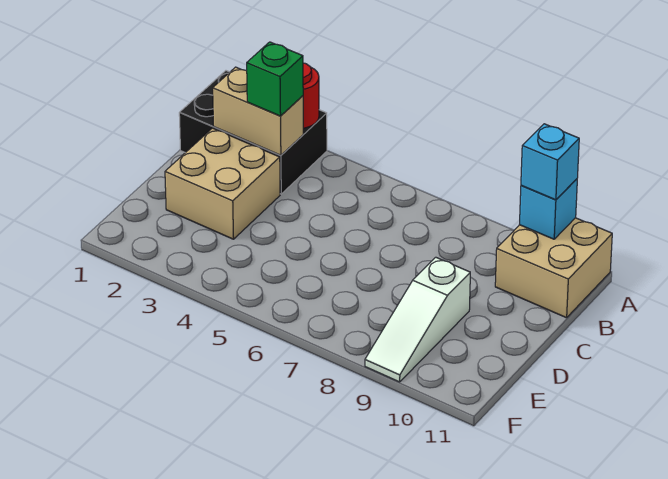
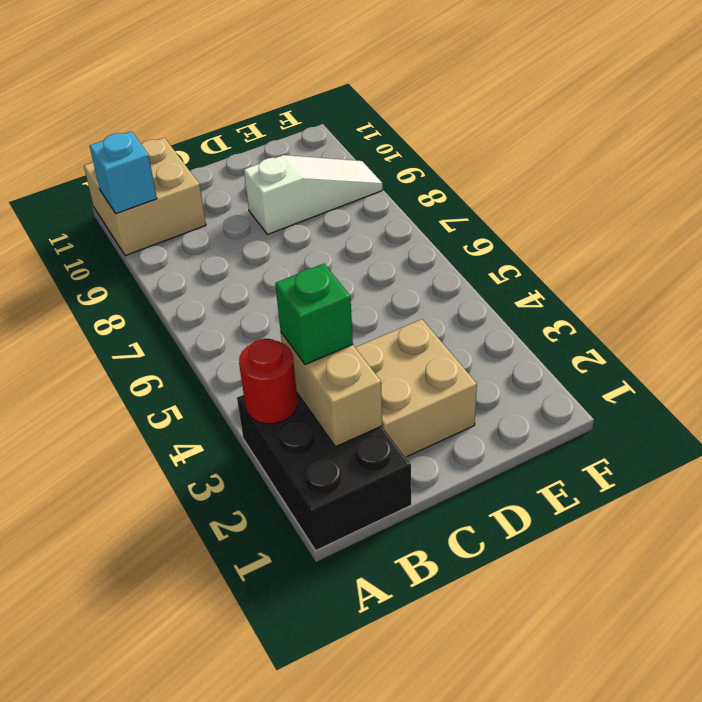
cyan brick A10 level 3 -> none

